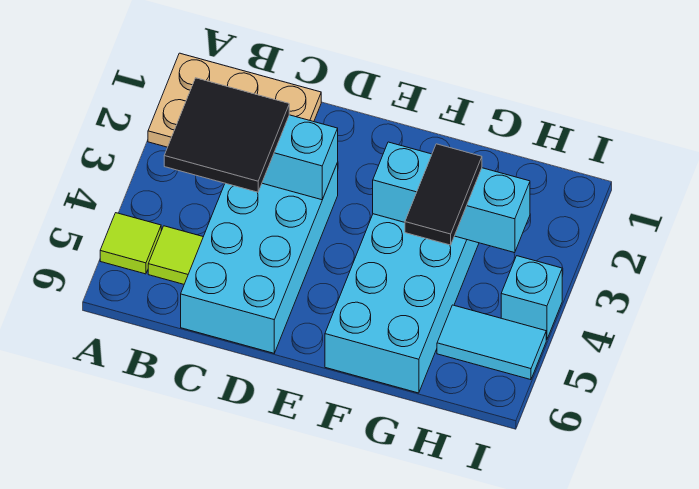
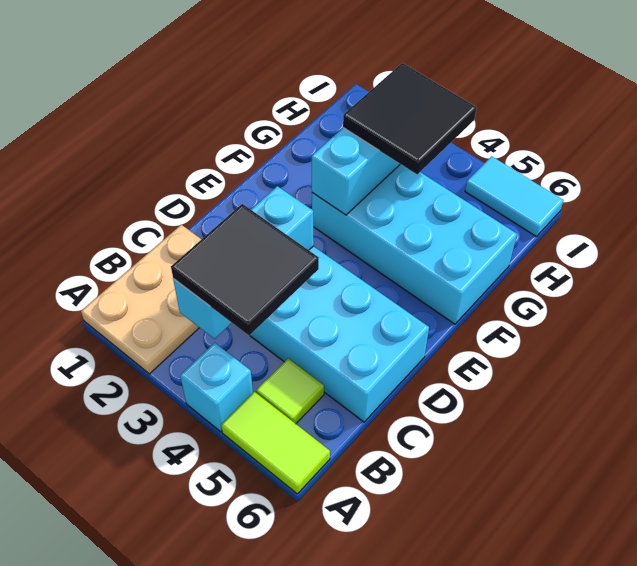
lime tile A5 level 1 -> lime tile A5:A6 level 1
black tile G3:G4 level 3 -> black tile G3:H4 level 3
cyan tile H5:I5 level 1 -> cyan tile I5:I6 level 1
cyan brick I4 level 1 -> cyan brick A4 level 1

